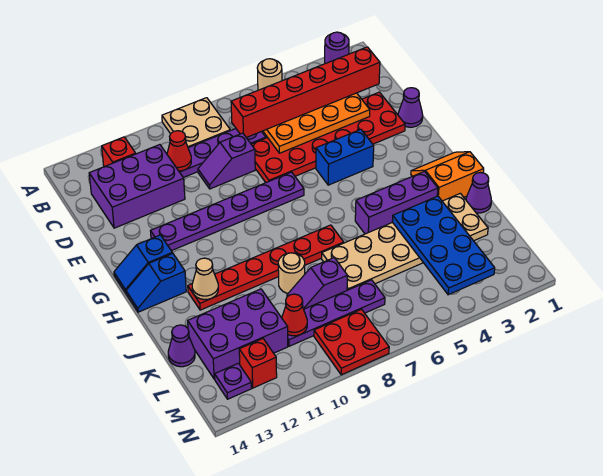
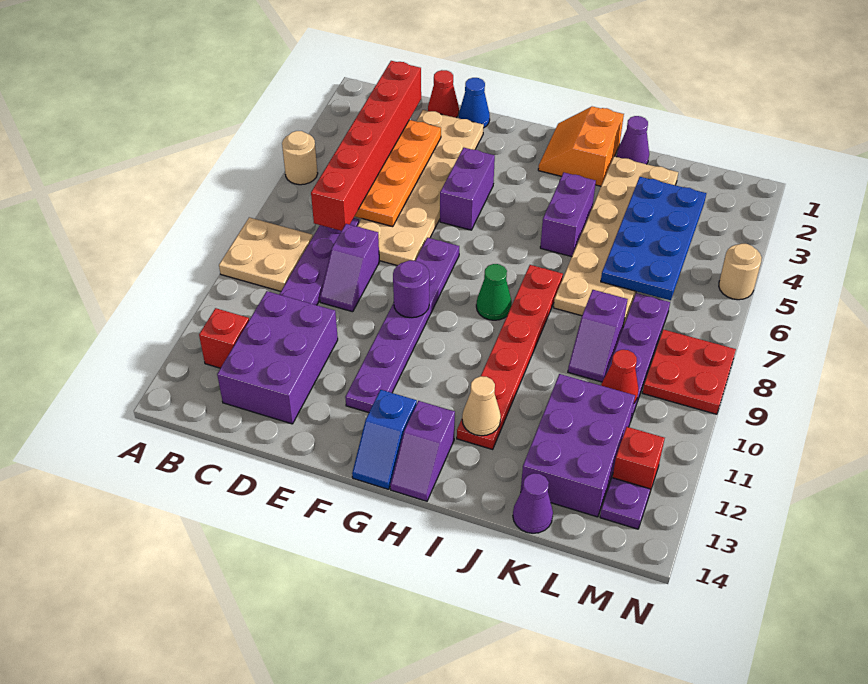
purple round brick A2 level 1 -> purple round brick F9 level 2
red cone C10 level 2 -> red cone D1 level 1
red plate D2:E7 level 1 -> tan plate D2:E7 level 1
purple cone E1 level 1 -> blue cone E1 level 1
blue brick F4:F5 level 1 -> purple brick F4:F5 level 1
none -> green cone H8 level 1
blue slope H13:H14 level 1 top 13 -> purple slope H13:H14 level 1 top 13
purple brick I3:I5 level 1 -> purple brick I4:I5 level 1
blue plate J3:M4 level 2 -> blue plate K3:L6 level 2
tan round brick J9 level 1 -> tan round brick N5 level 1

